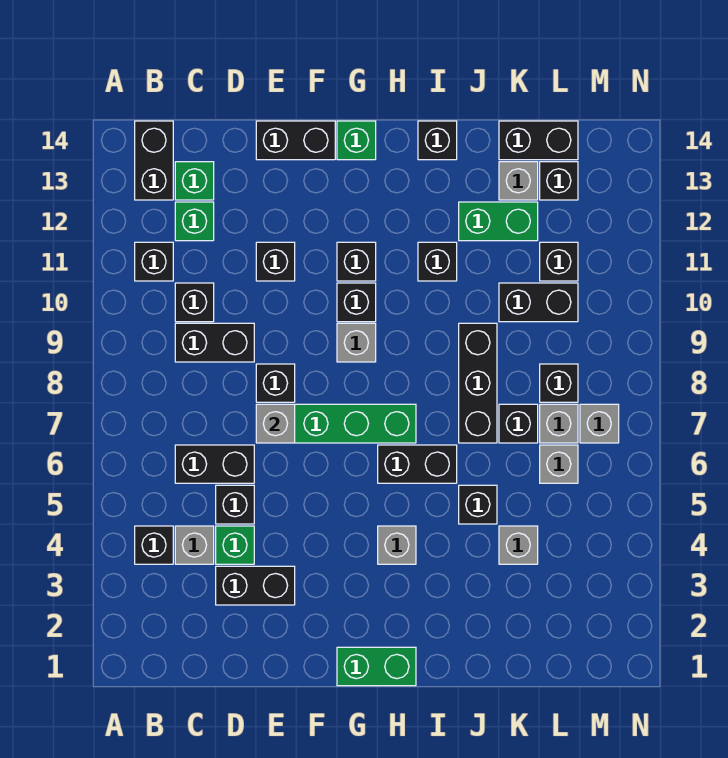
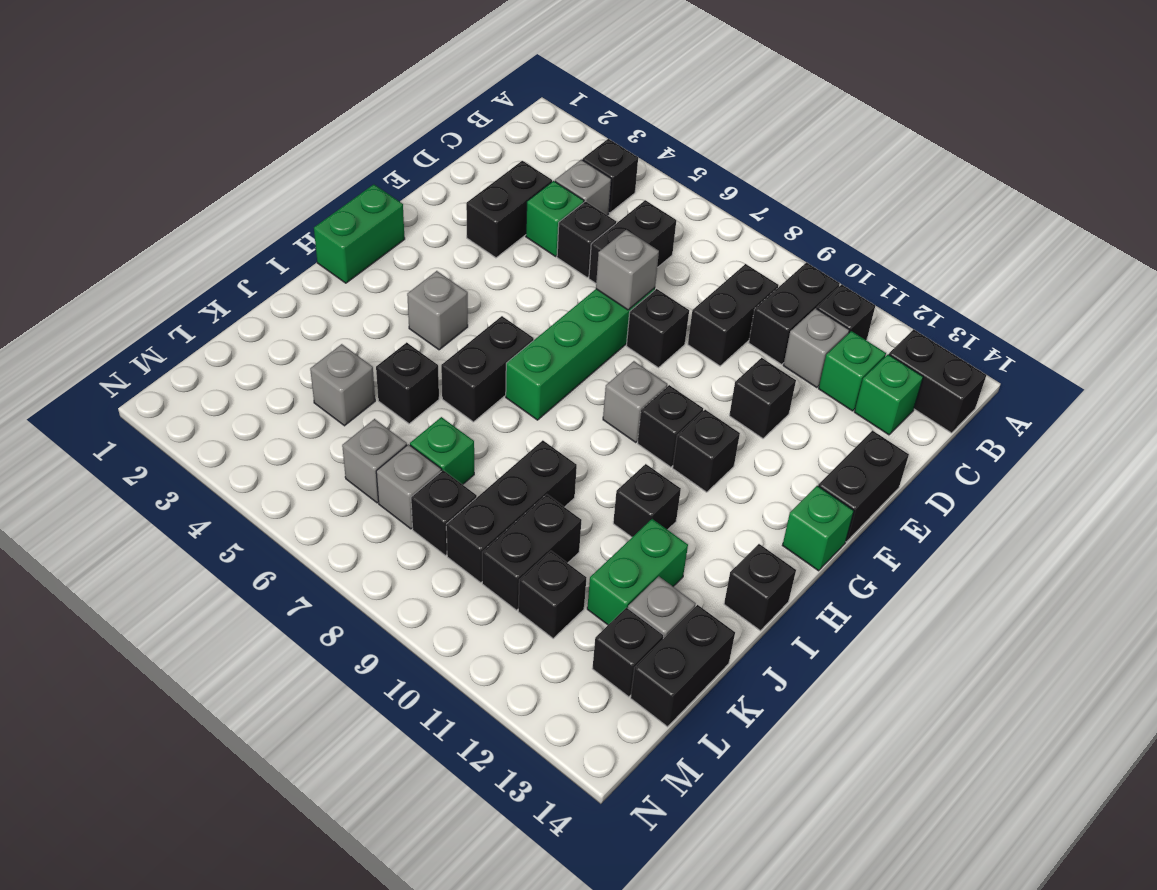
black brick C10 level 1 -> black brick B10:C10 level 1
black brick J7:J9 level 1 -> black brick J9:L9 level 1
black brick K7 level 1 -> green brick K7 level 1
grey brick M7 level 1 -> grey brick C11 level 1

